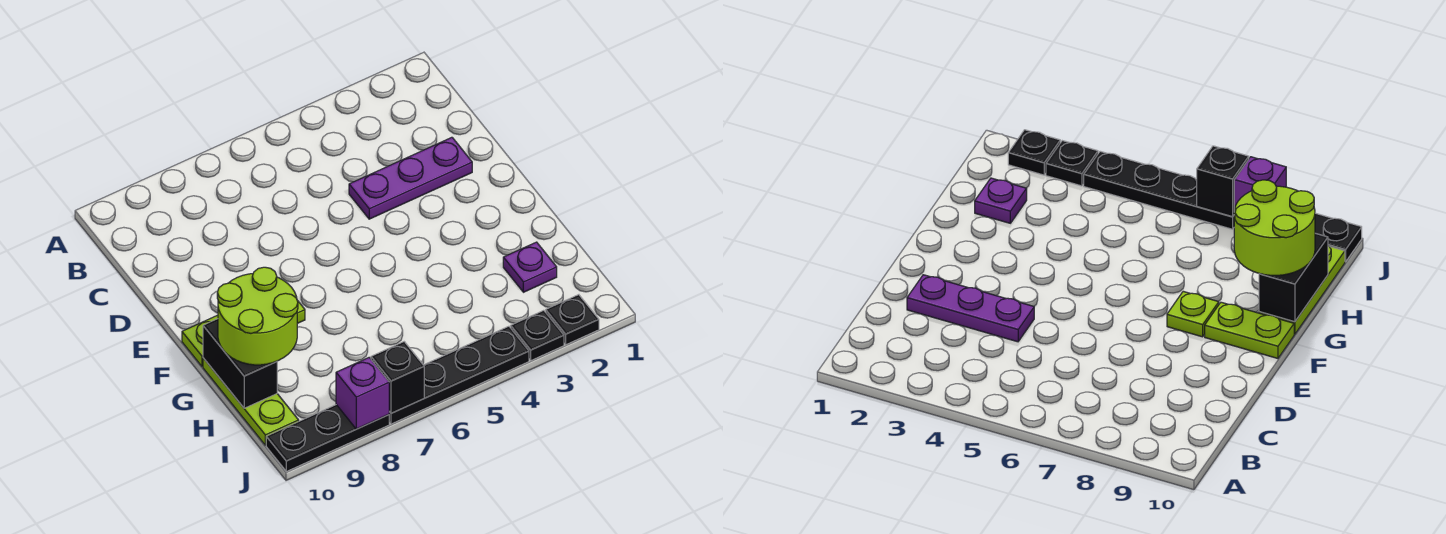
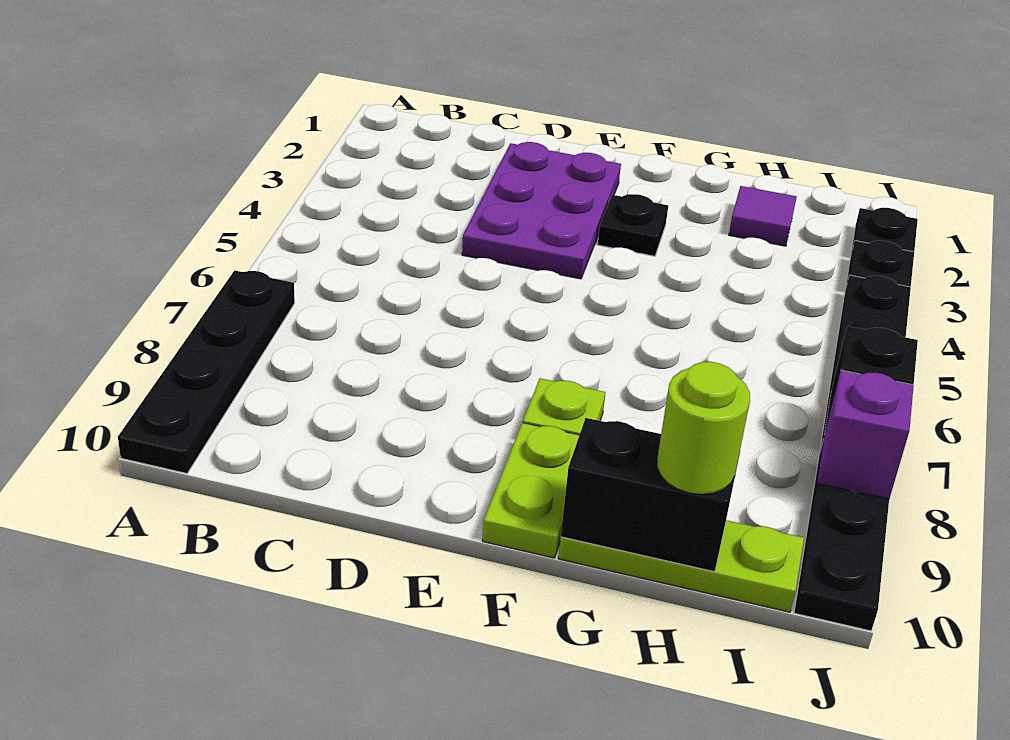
none -> black plate A7:A10 level 1
purple plate D2:D4 level 1 -> purple plate D2:E4 level 1
none -> black plate F3 level 1
lime round brick G9:H10 level 3 -> lime round brick H10 level 3
purple plate H2 level 1 -> purple tile H2 level 1

